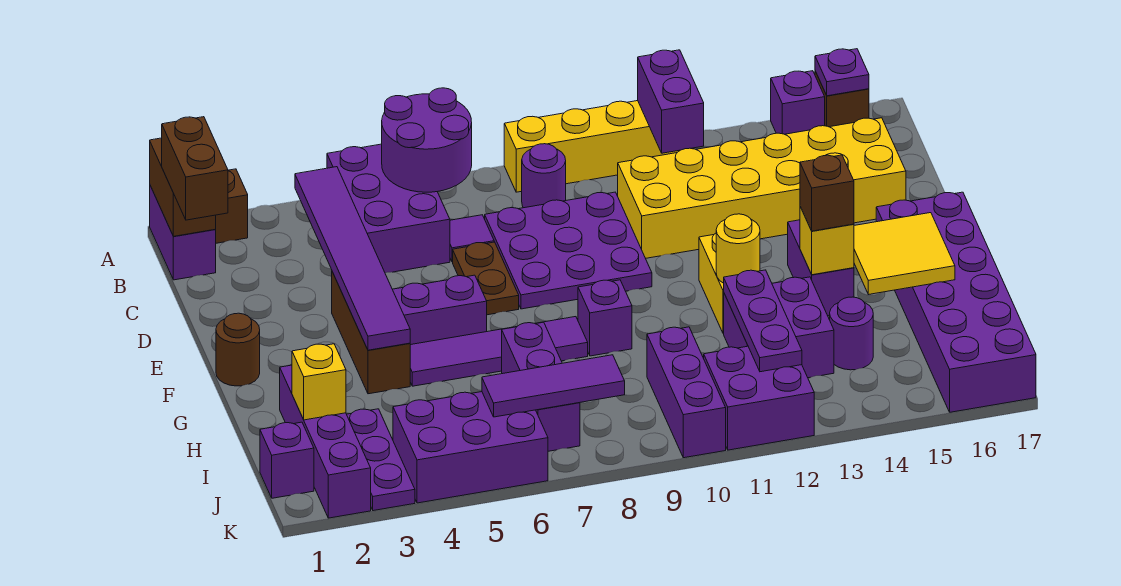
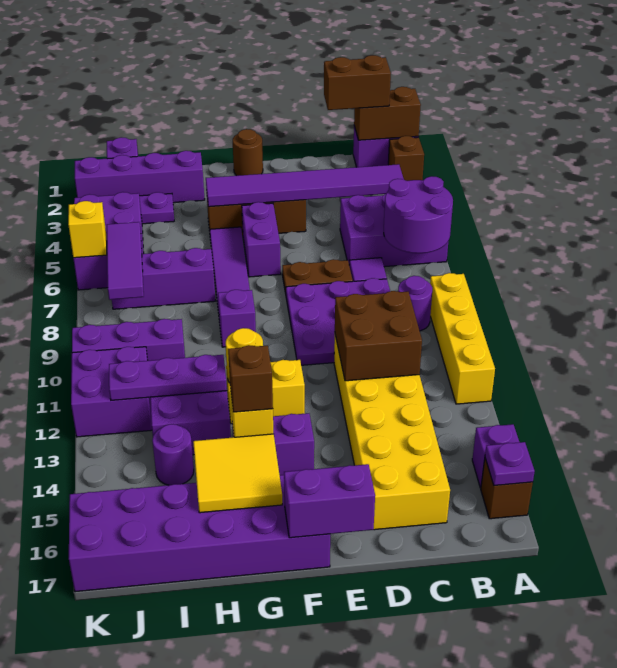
purple brick A12:B12 level 2 -> purple brick E17:F17 level 2
none -> brown brick C11:D12 level 2
yellow brick I2 level 2 -> yellow brick K6 level 2

